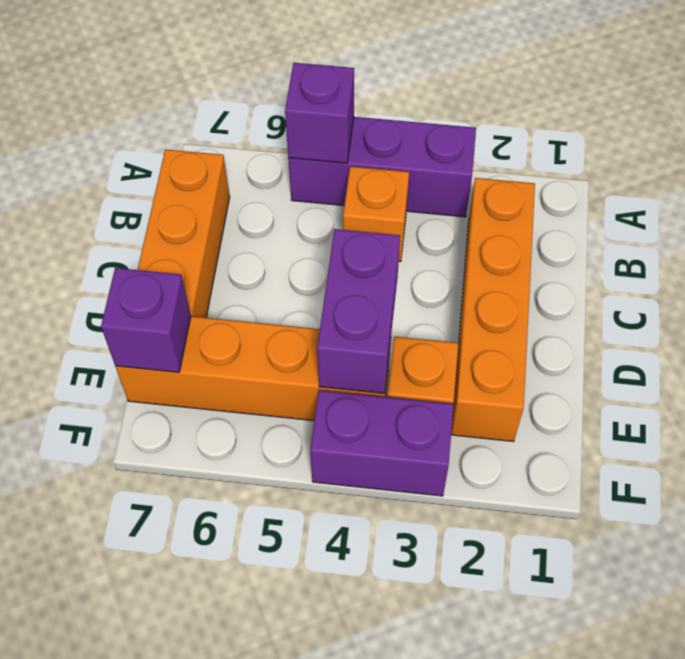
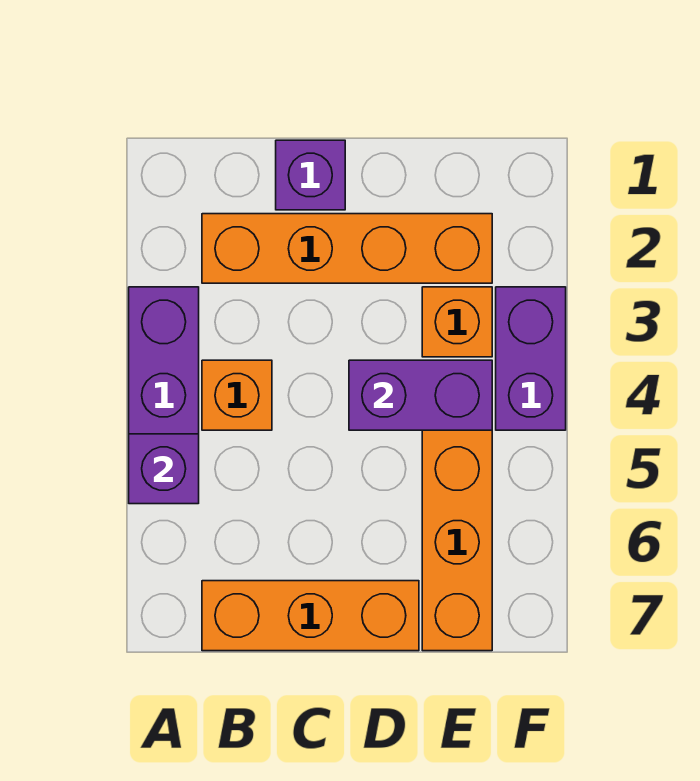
purple brick E7 level 2 -> purple brick C1 level 1

